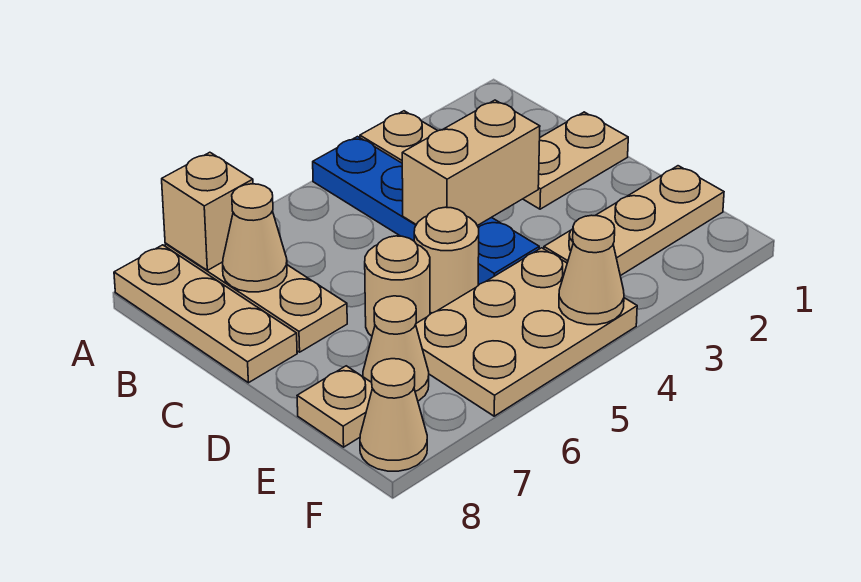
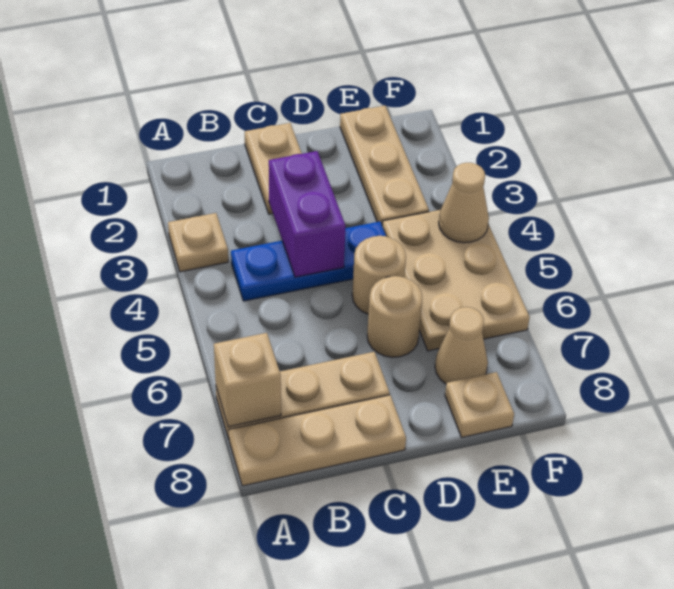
blue plate A4:D4 level 1 -> blue plate B4:D4 level 1
tan cone B7 level 2 -> none
tan brick C3:C4 level 2 -> purple brick C3:C4 level 2
tan cone F8 level 1 -> none

